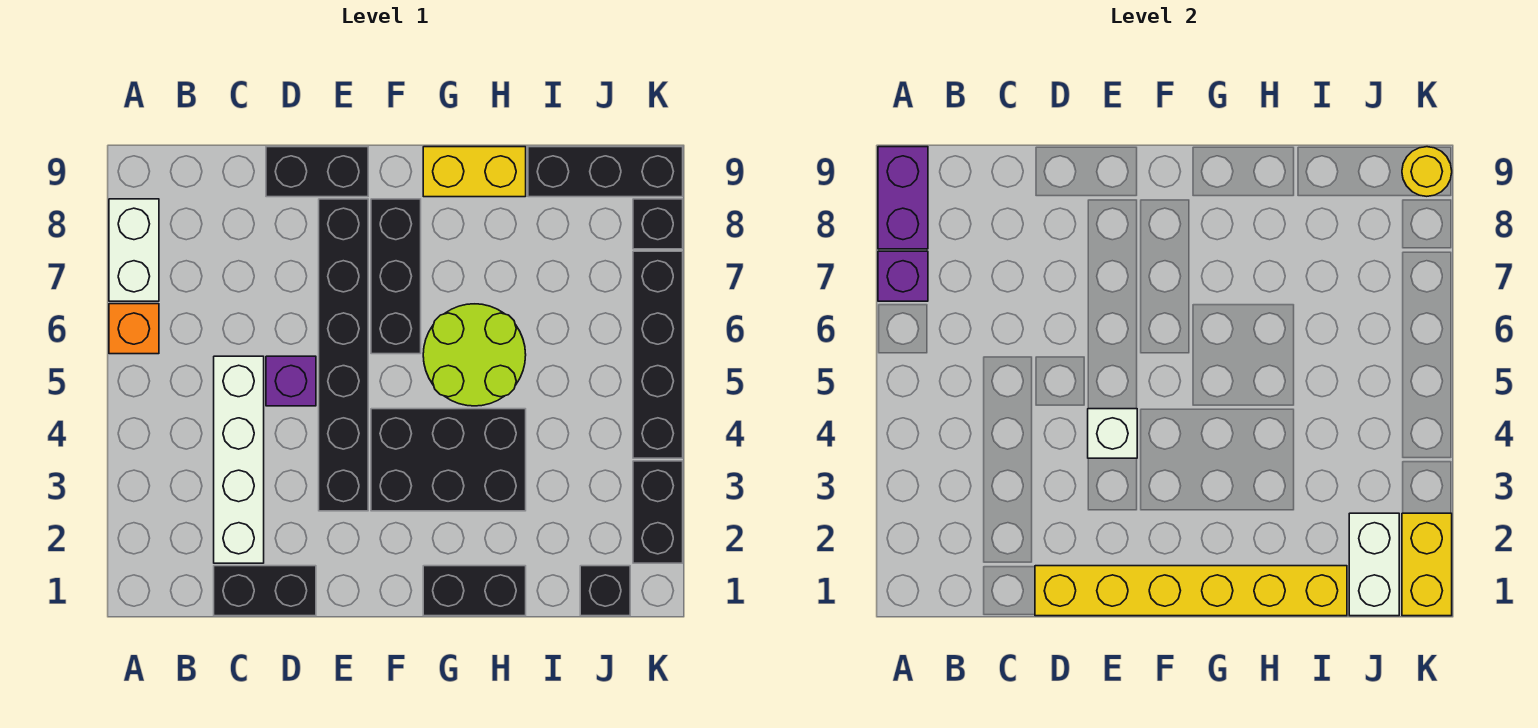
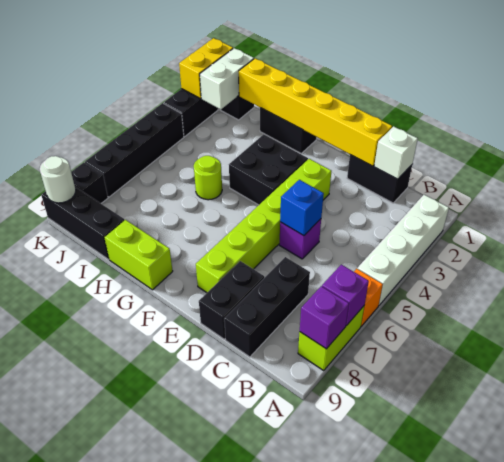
white brick A7:A8 level 1 -> lime brick A7:A8 level 1
purple brick A8:A9 level 2 -> purple brick A8 level 2
white brick C2:C5 level 1 -> white brick A2:A5 level 1
none -> blue brick D5 level 2
black brick D9:E9 level 1 -> black brick D8:D9 level 1
black brick E3:E8 level 1 -> lime brick E3:E8 level 1
white brick E4 level 2 -> white brick C1 level 2
black brick F3:H4 level 1 -> black brick F3:G4 level 1
black brick F6:F8 level 1 -> black brick C7:C9 level 1
lime round brick G5:H6 level 1 -> lime round brick H5 level 1
yellow brick G9:H9 level 1 -> lime brick G9:H9 level 1
yellow round brick K9 level 2 -> white round brick K9 level 2

